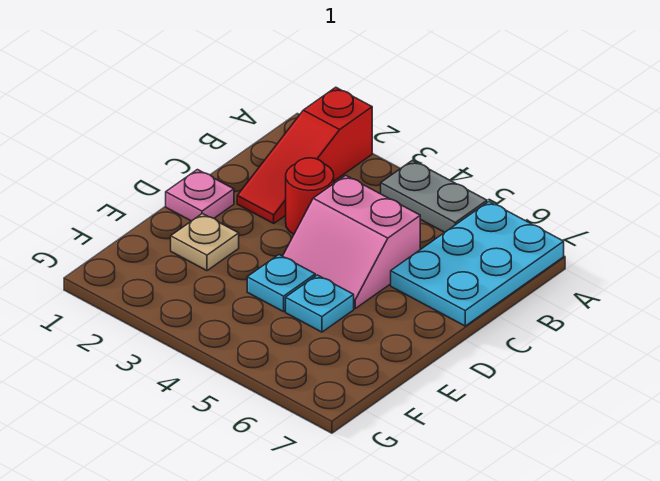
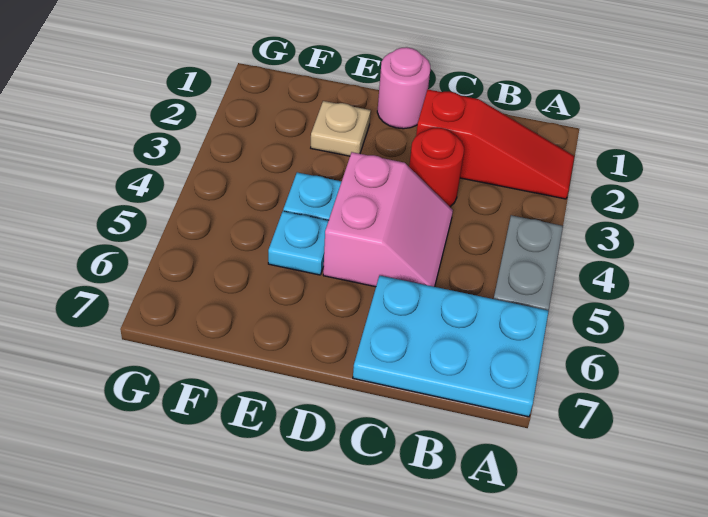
red slope A2:C2 level 1 top A -> red slope A2:C2 level 1 top C
pink slope C4:D5 level 1 top C -> pink slope C4:D5 level 1 top D
pink plate D1 level 1 -> pink round brick D1 level 1

